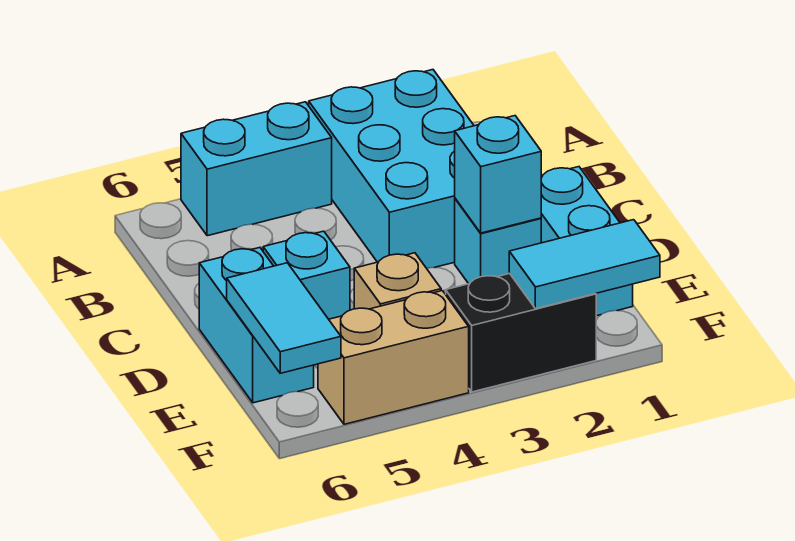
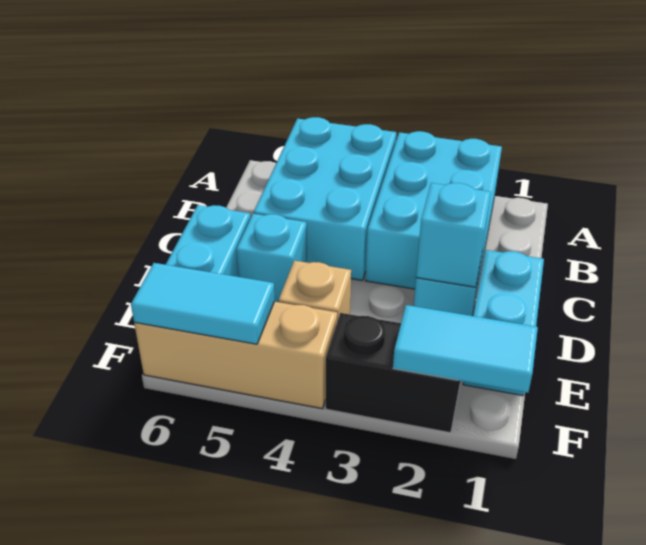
cyan brick A4:A5 level 1 -> cyan brick A4:C5 level 1
cyan tile E6:F6 level 2 -> cyan tile F5:F6 level 2
tan brick F4:F5 level 1 -> tan brick F4:F6 level 1

